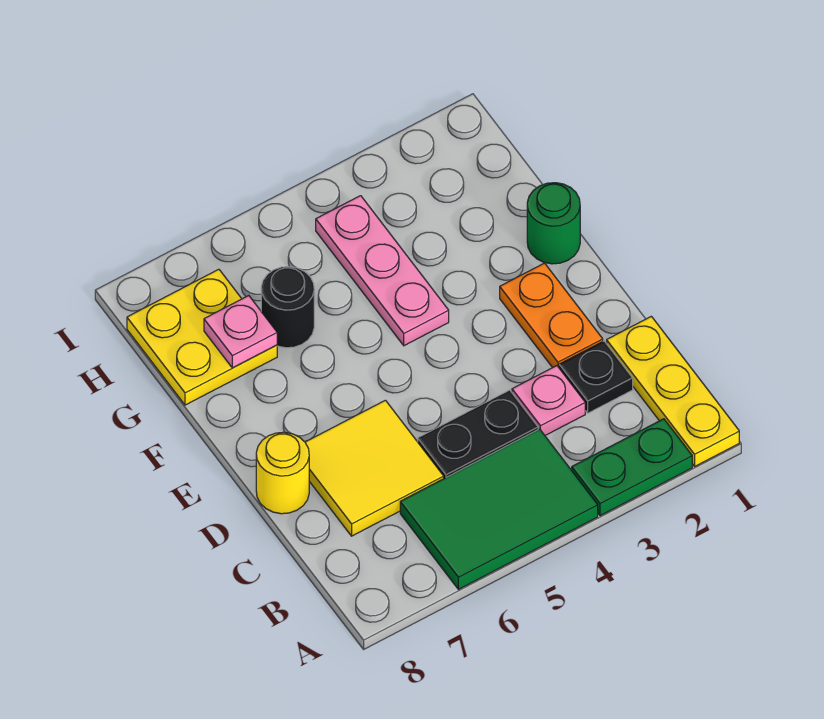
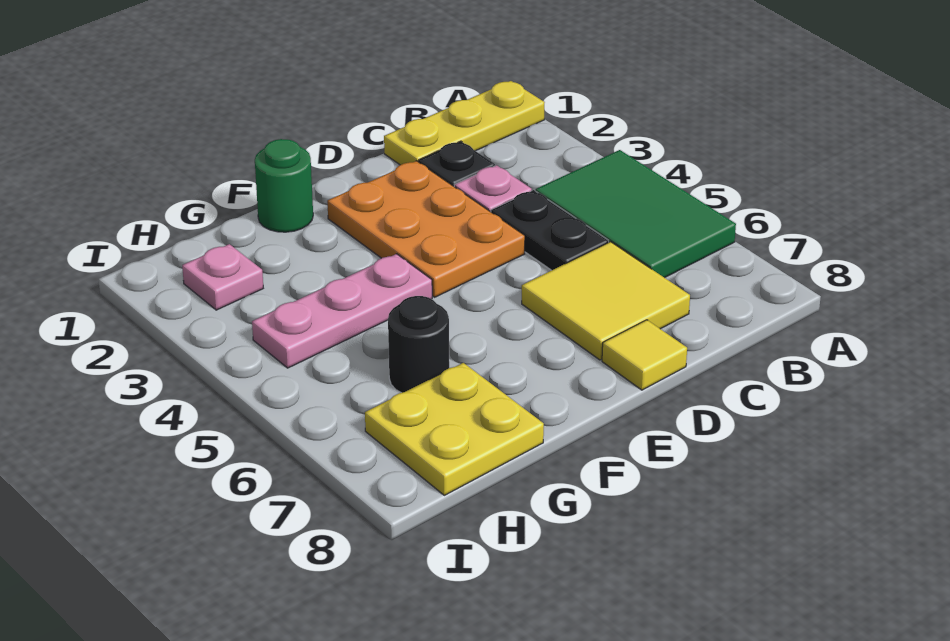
green plate A2:A3 level 1 -> none
orange plate D2:E2 level 1 -> orange plate D2:E4 level 1
yellow round brick D8 level 1 -> yellow tile D8 level 1
pink plate G7 level 2 -> pink plate H2 level 1

